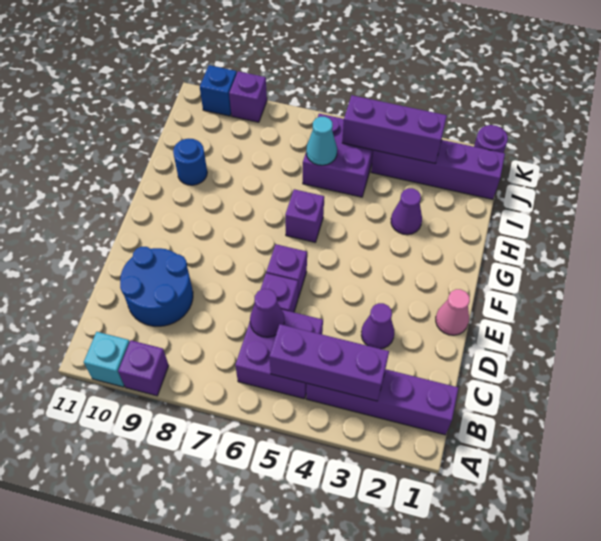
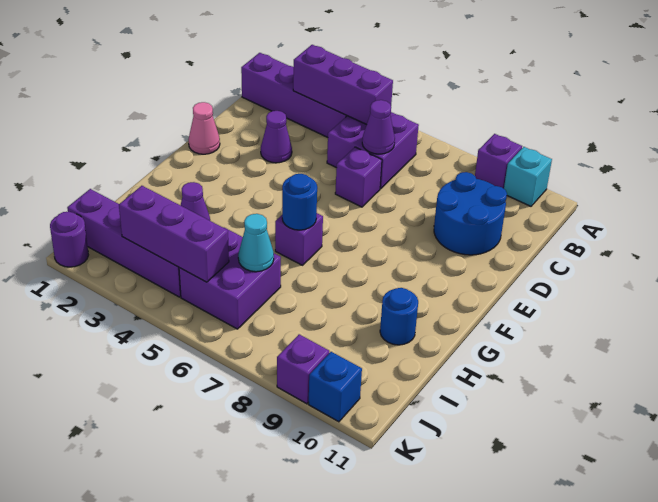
purple brick E6 level 1 -> none
none -> blue round brick G6 level 2

